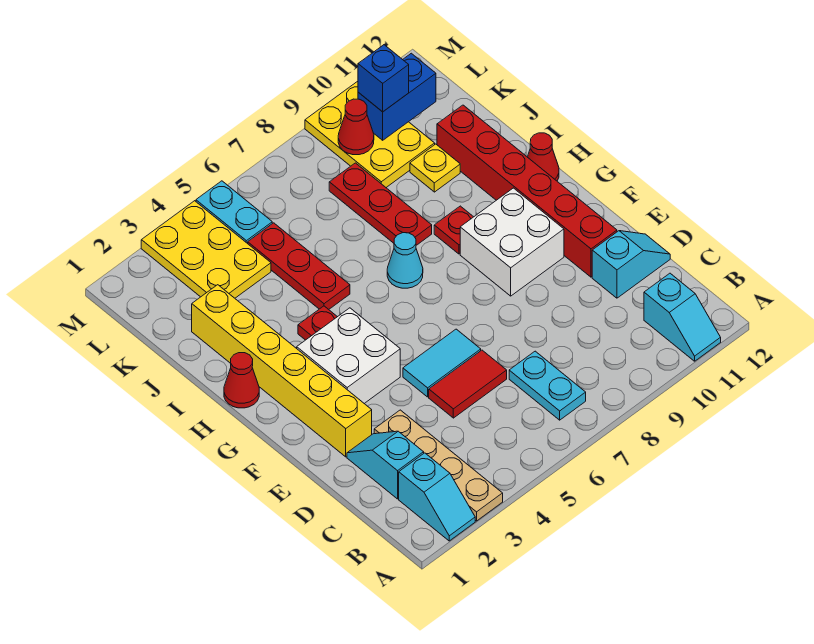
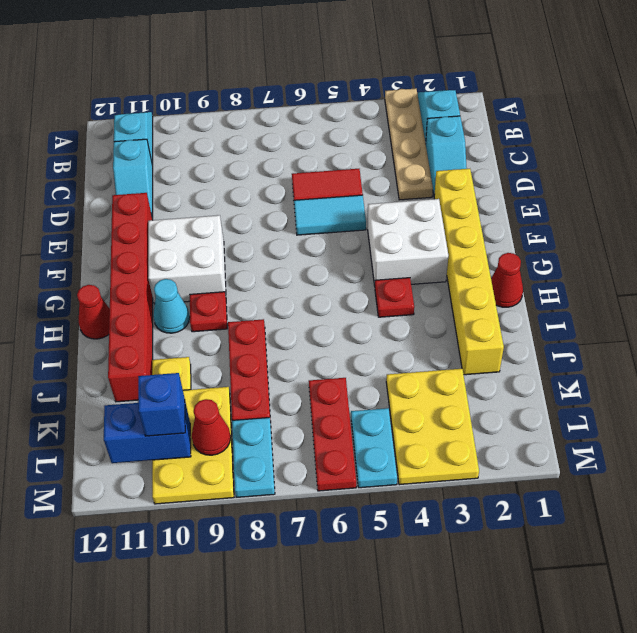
cyan plate B7:C7 level 1 -> cyan plate L8:M8 level 1
cyan slope D11:D12 level 1 top 11 -> cyan slope C11:D11 level 1 top C
cyan cone H7 level 1 -> cyan cone H10 level 1
red plate I5:K5 level 1 -> red plate K6:M6 level 1

